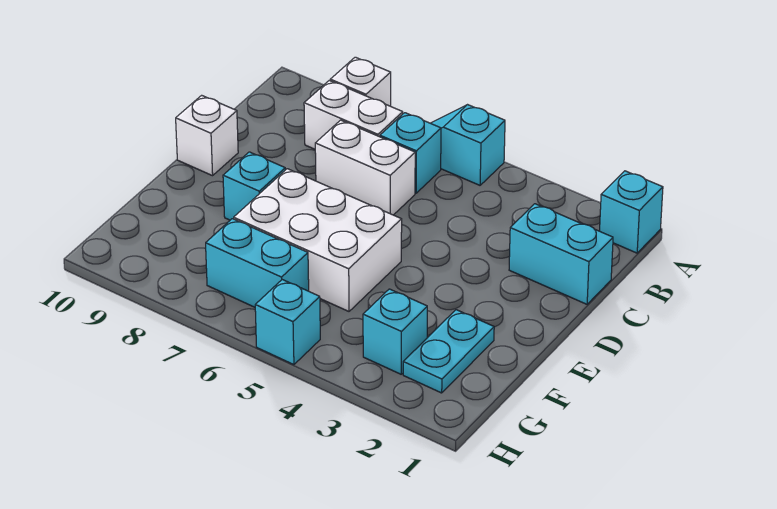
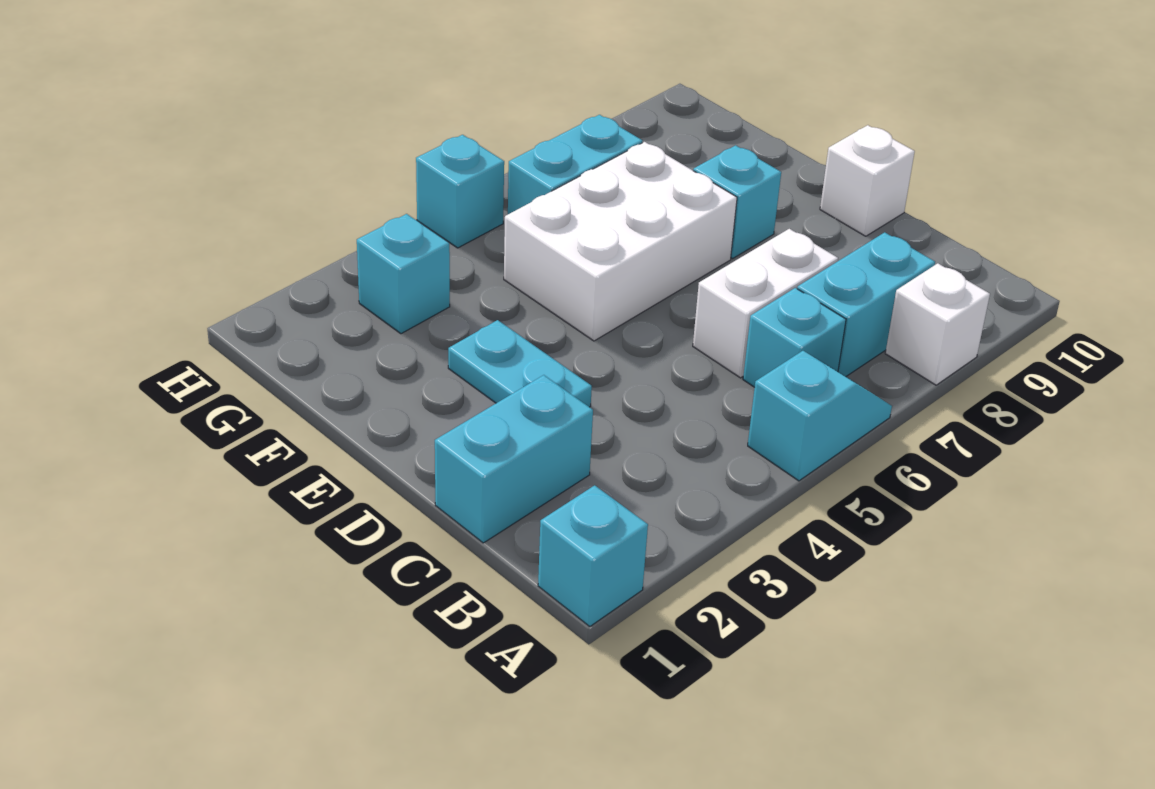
white brick B7:B8 level 1 -> cyan brick B7:B8 level 1
cyan plate F2:G2 level 1 -> cyan plate D3:E3 level 1

